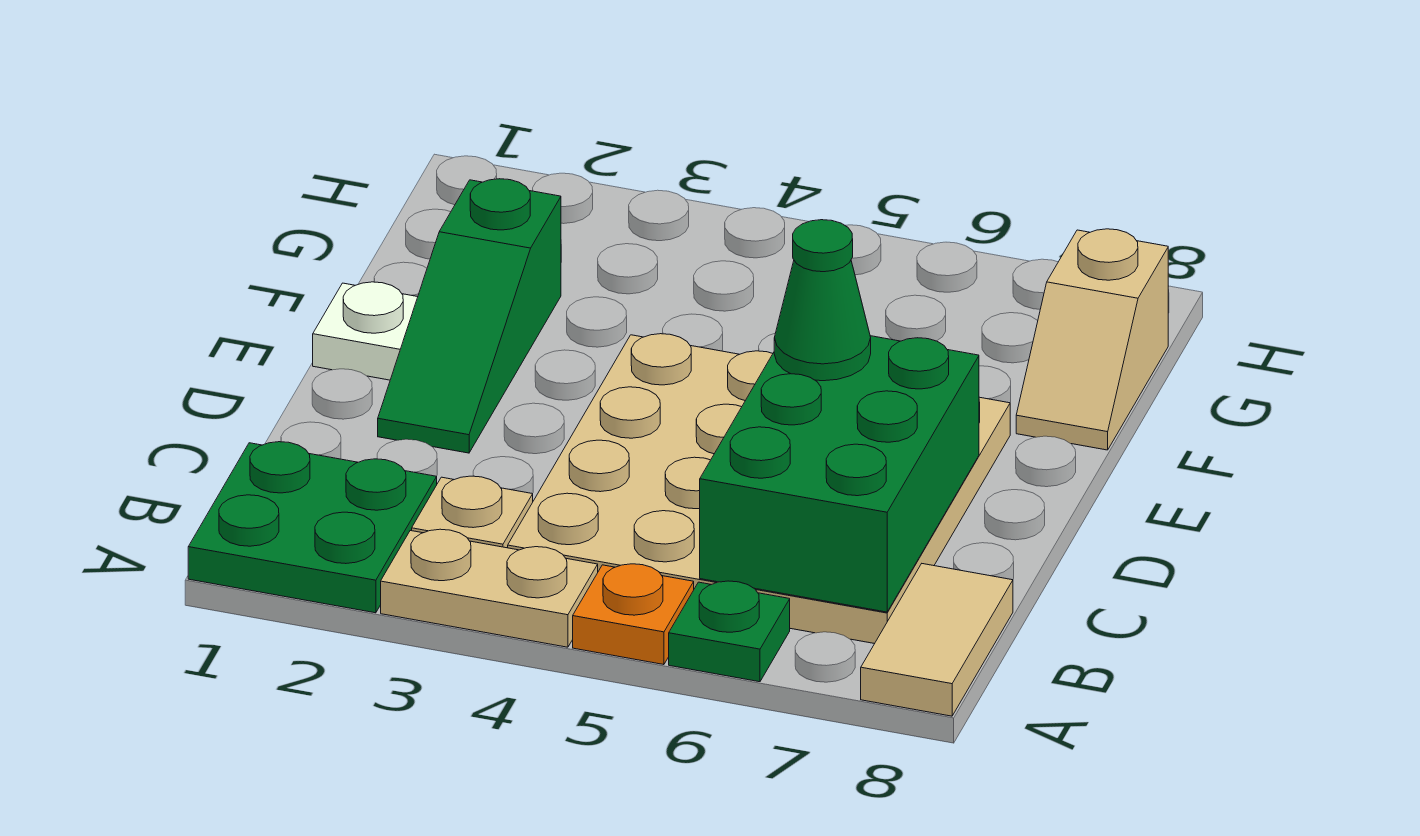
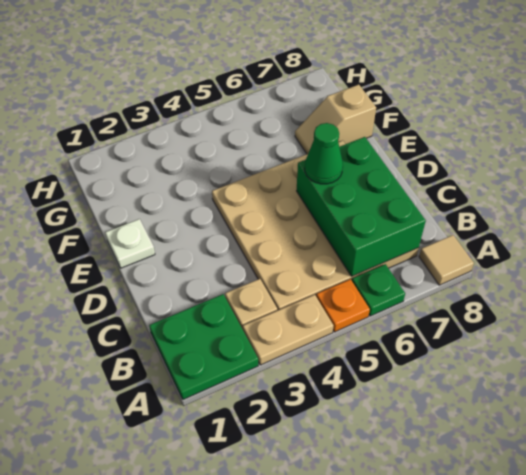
tan tile A8:B8 level 1 -> tan tile A8 level 1
green slope D2:F2 level 1 top F -> none
tan slope F8:G8 level 1 top G -> tan slope F7:F8 level 1 top 8

